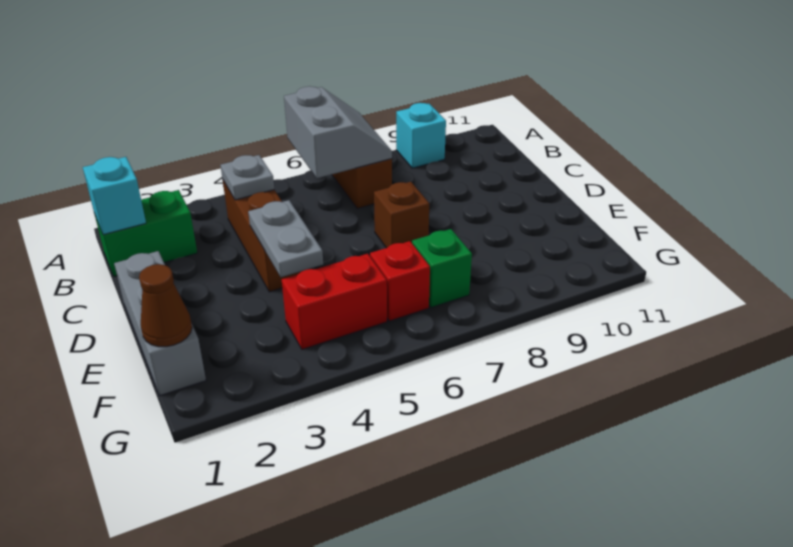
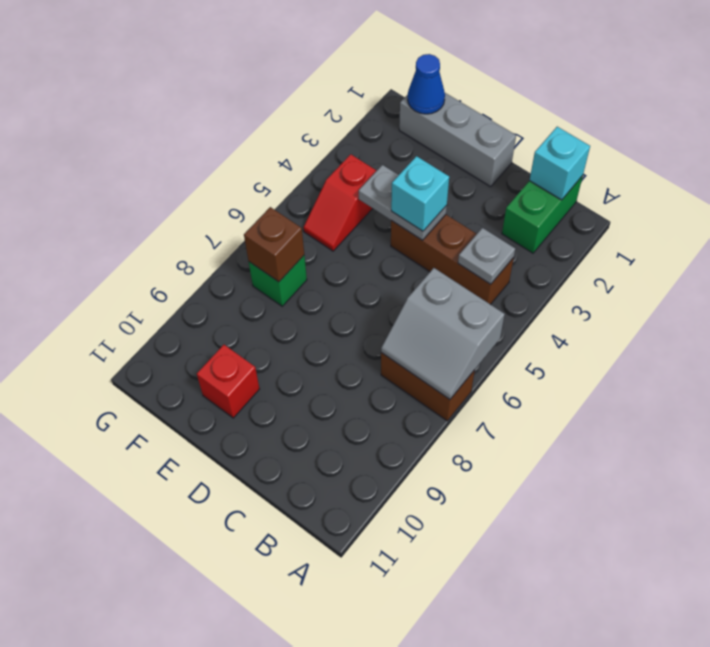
cyan brick A9 level 1 -> cyan brick D4 level 3
brown brick D7 level 1 -> brown brick F7 level 2
brown cone F1 level 2 -> blue cone F1 level 2
red brick F4:F5 level 1 -> red slope F4:F5 level 1 top 4
red brick F6 level 1 -> red brick E10 level 1

